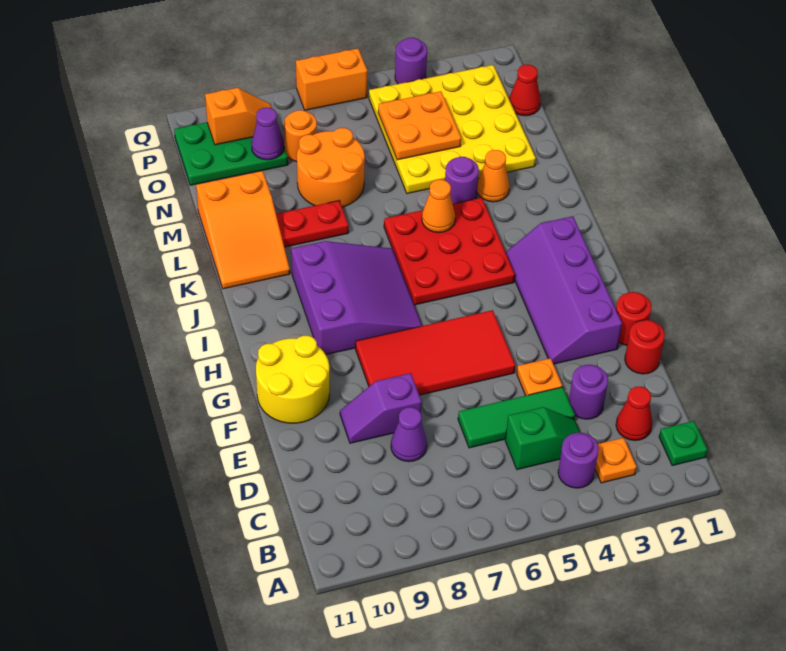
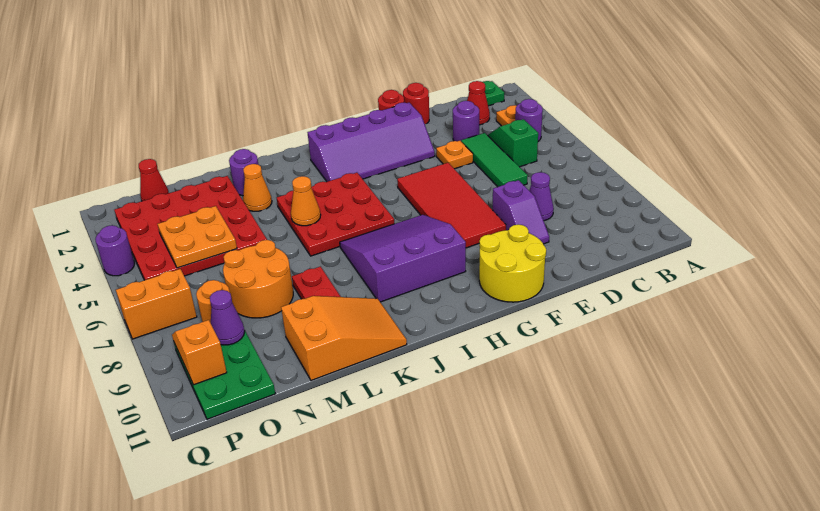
purple round brick L4 level 1 -> purple round brick L2 level 1
yellow plate M2:P5 level 1 -> red plate M2:P5 level 1
orange brick Q6:Q7 level 1 -> orange brick P7:Q7 level 1

